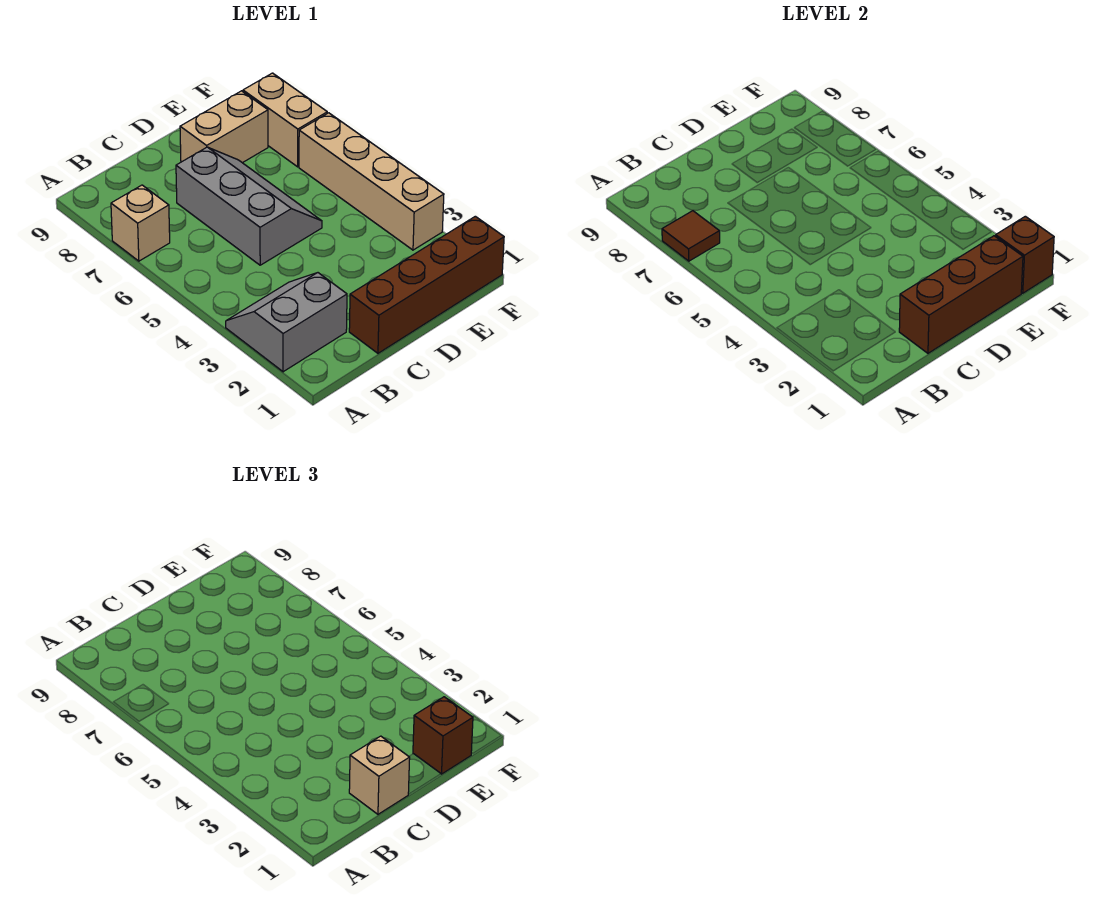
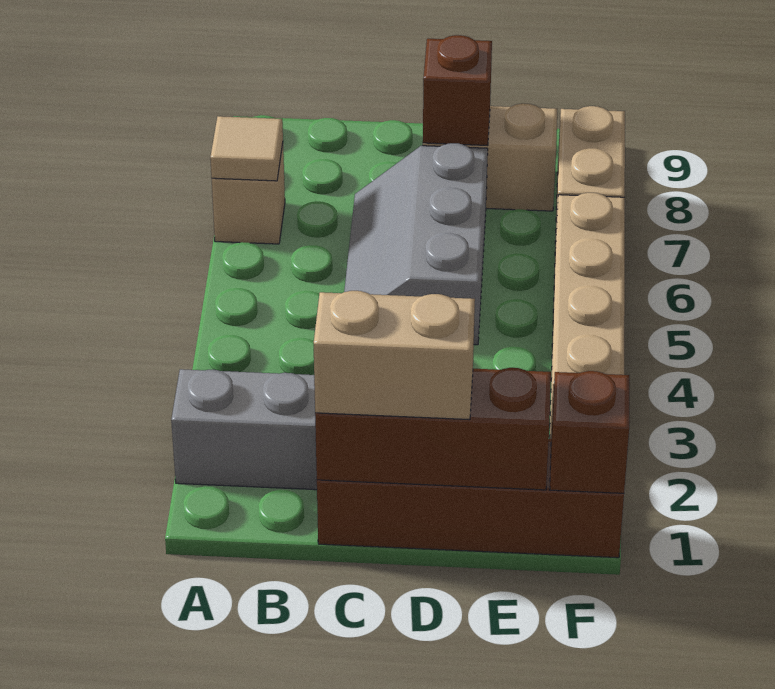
brown tile A7 level 2 -> tan tile A7 level 2
tan brick C1 level 3 -> tan brick C1:D1 level 3
grey slope C5:D7 level 1 top C -> grey slope C5:D7 level 1 top D
brown brick E1 level 3 -> brown brick D8 level 2

